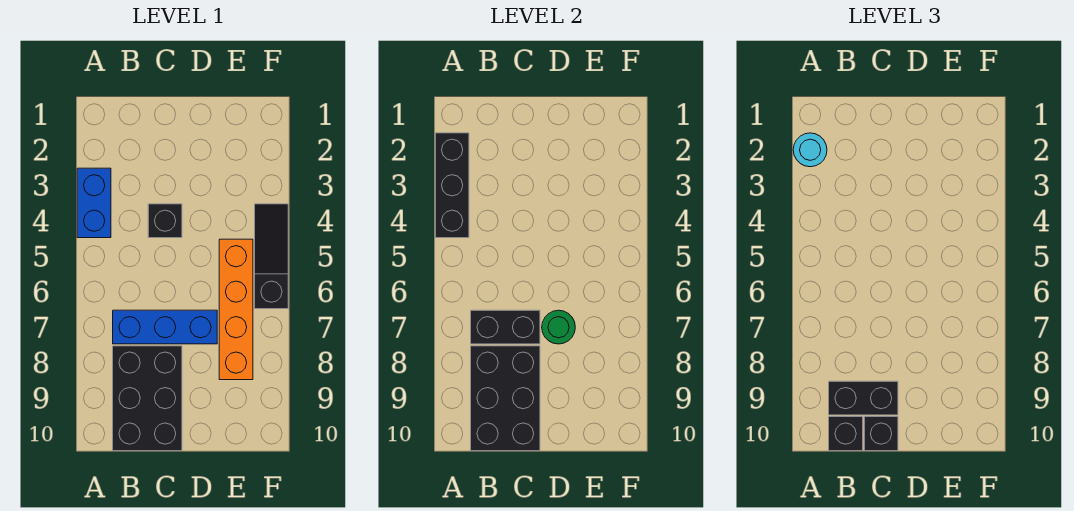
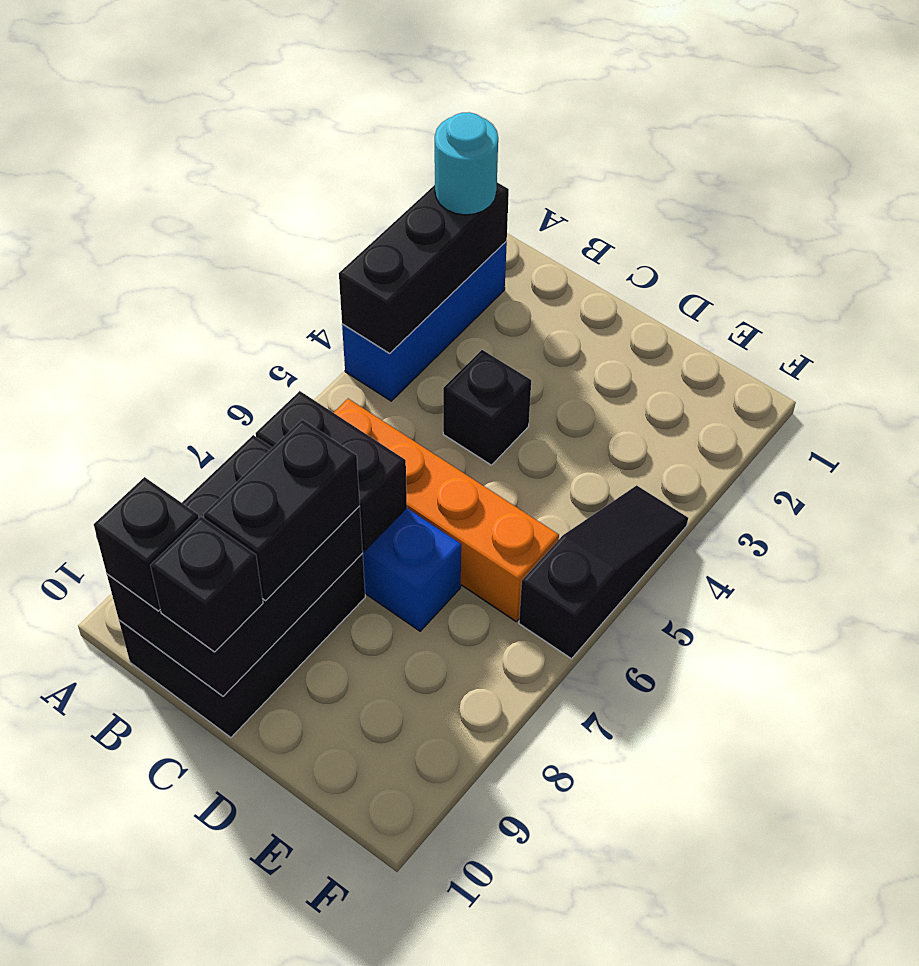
blue brick A3:A4 level 1 -> blue brick A2:A4 level 1
black brick B9:C9 level 3 -> black brick C8:C9 level 3
green round brick D7 level 2 -> none
orange brick E5:E8 level 1 -> orange brick B6:E6 level 1

